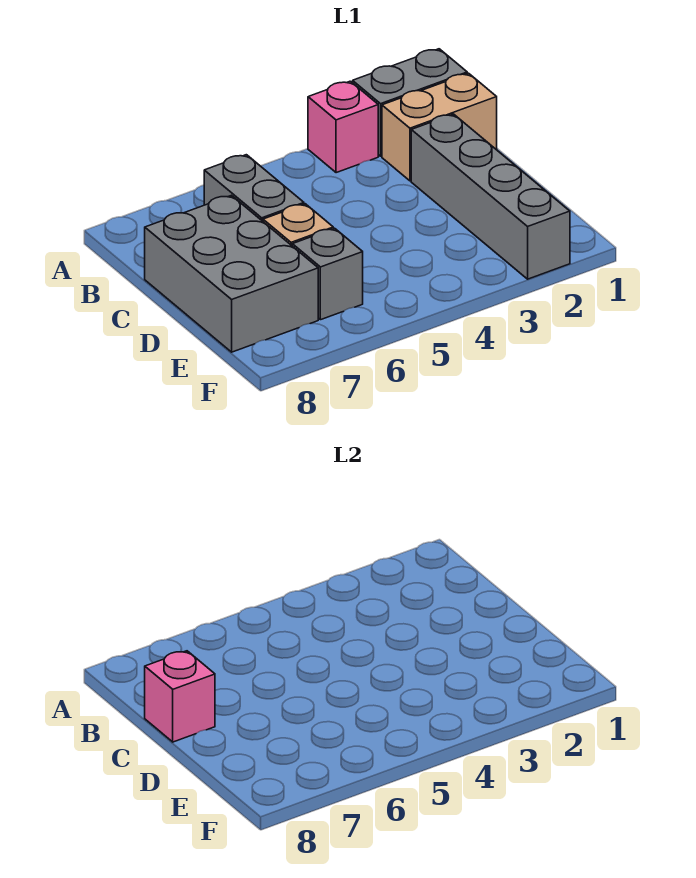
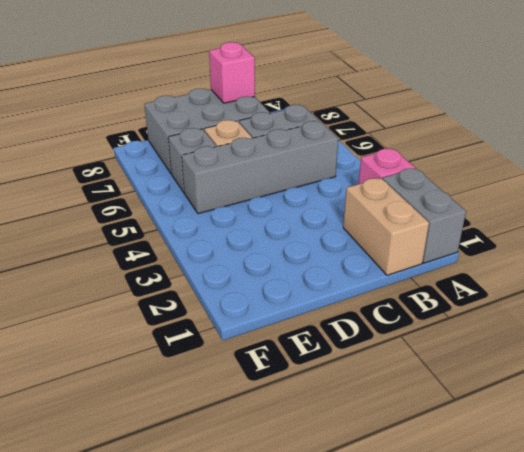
grey brick C2:F2 level 1 -> grey brick B5:E5 level 1

